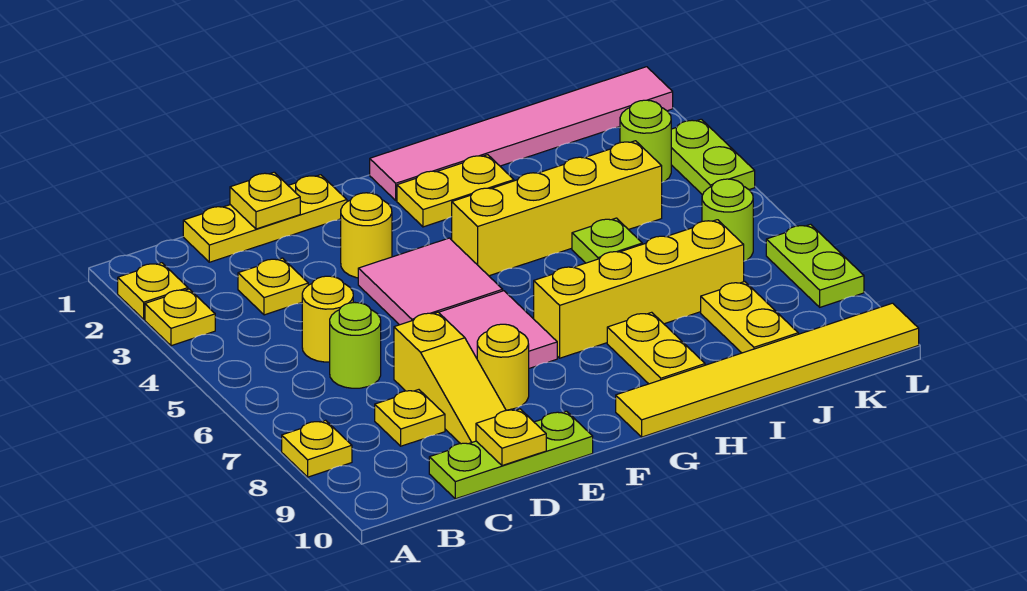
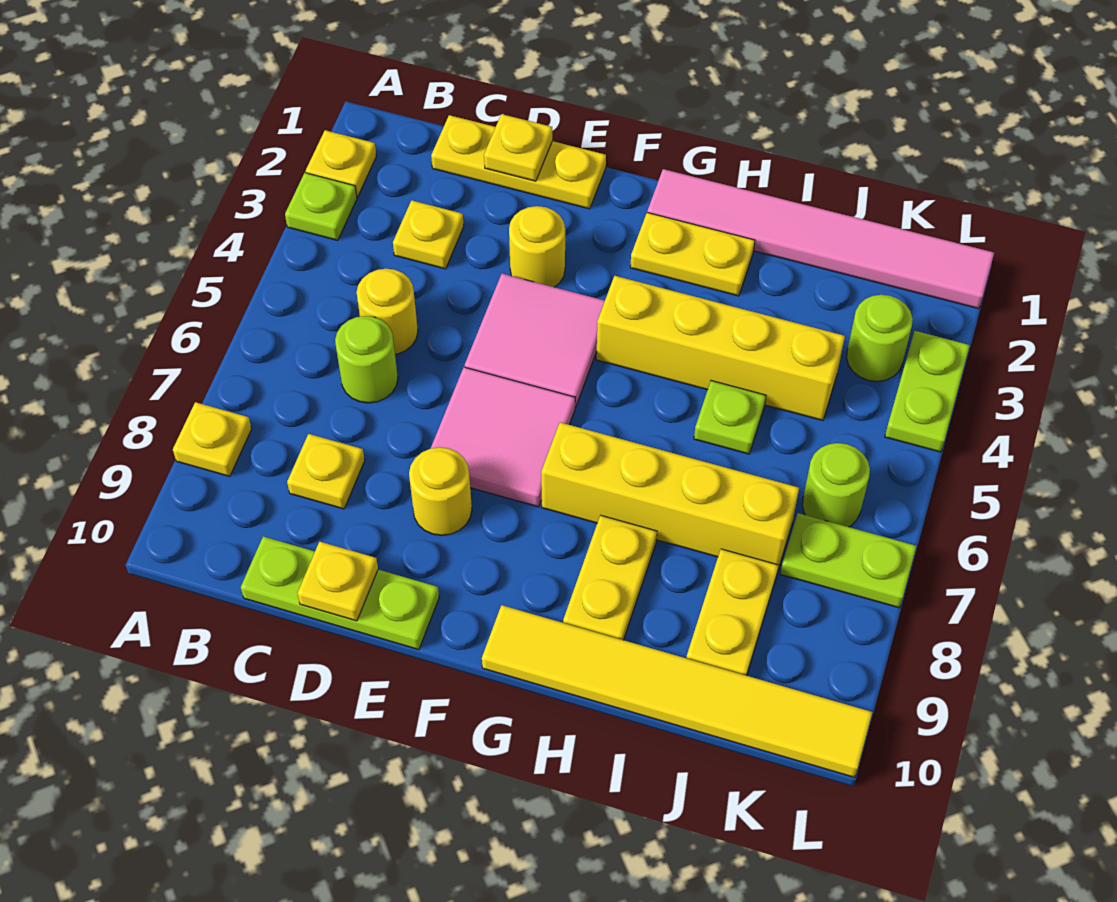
yellow plate A3 level 1 -> lime plate A3 level 1
yellow slope D7:D9 level 1 top 7 -> none
lime plate L7:L8 level 1 -> lime plate K7:L7 level 1

